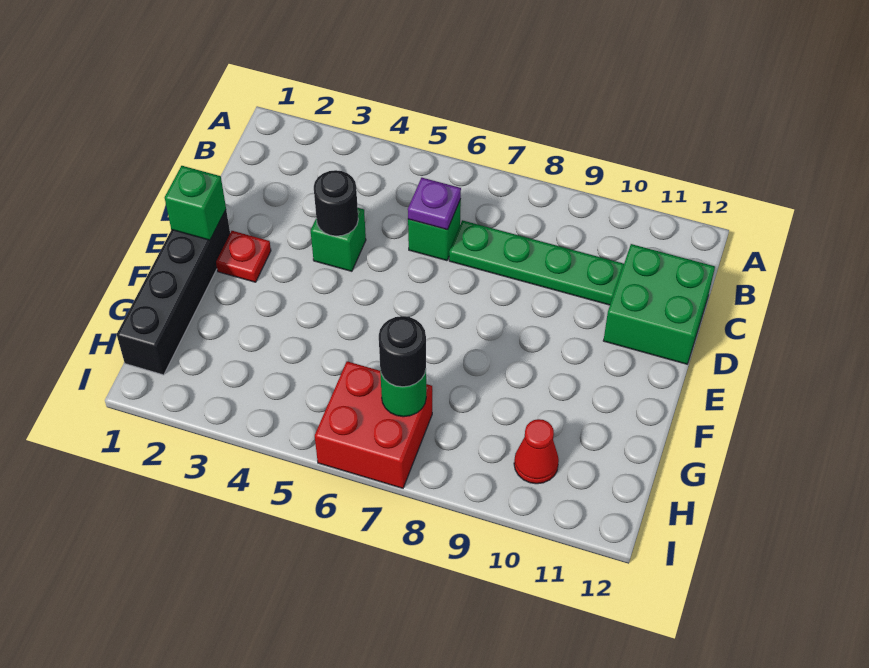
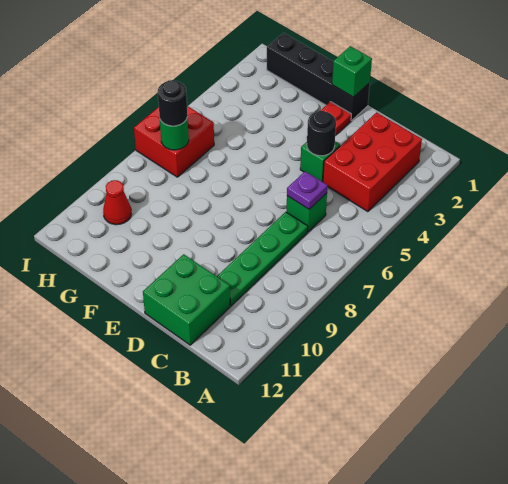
none -> red brick B2:C4 level 1

